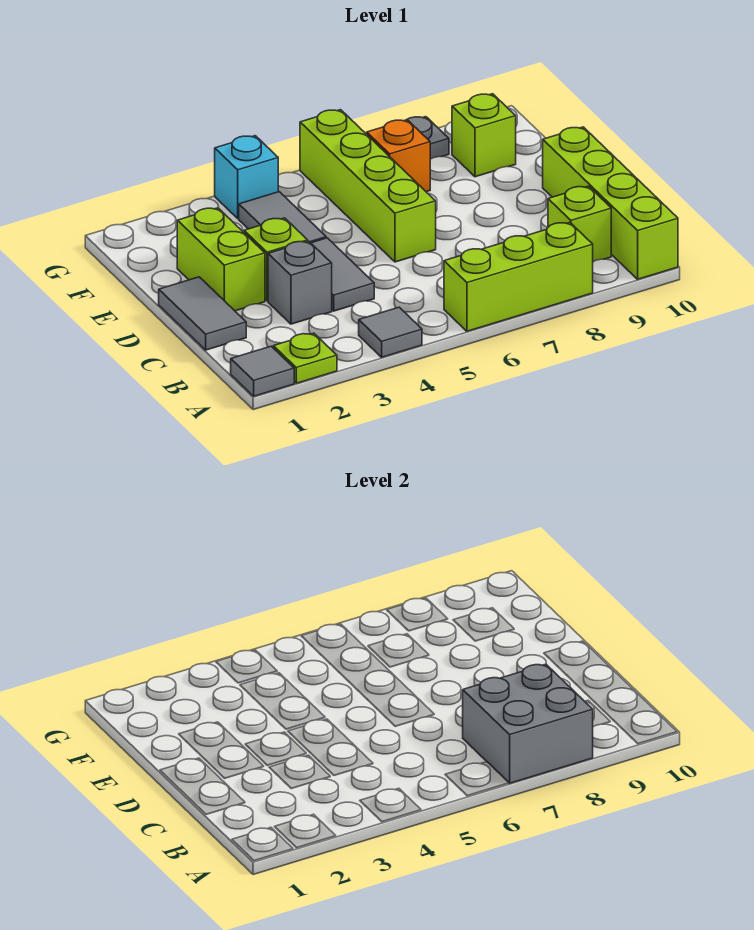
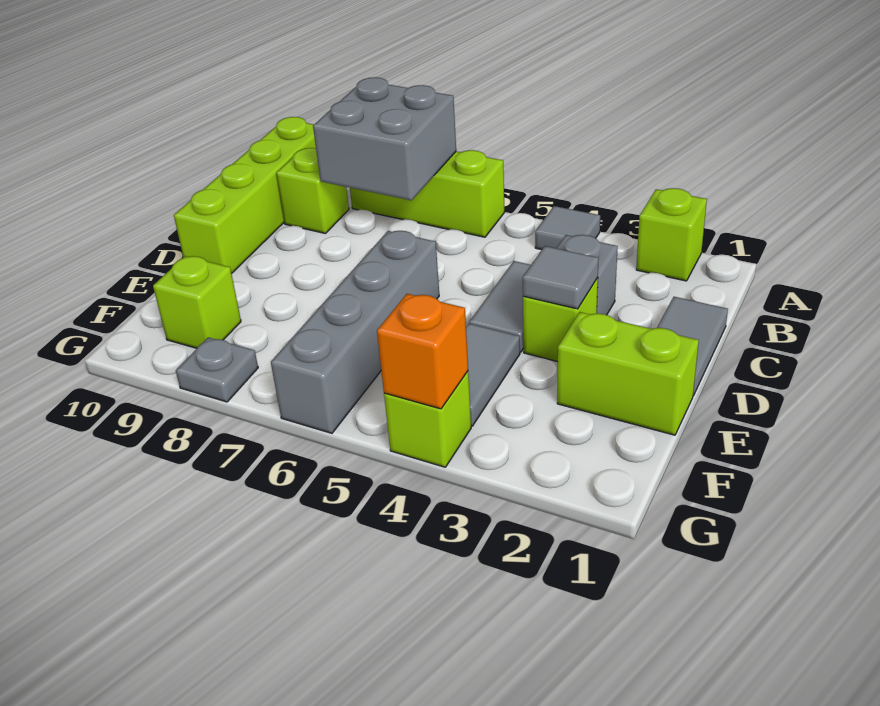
grey tile A1 level 1 -> grey tile D3 level 2
lime plate A2 level 1 -> lime brick A2 level 1
lime brick D2:E2 level 1 -> lime brick E1:E2 level 1
lime brick D6:G6 level 1 -> grey brick D6:G6 level 1
orange brick F7 level 1 -> orange brick G4 level 2
cyan brick G4 level 1 -> lime brick G4 level 1

